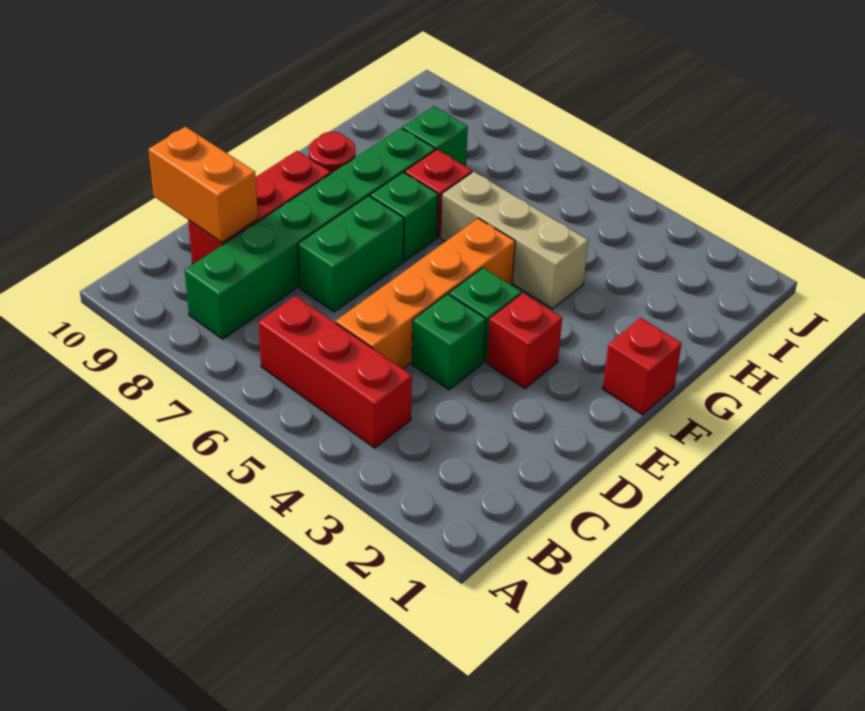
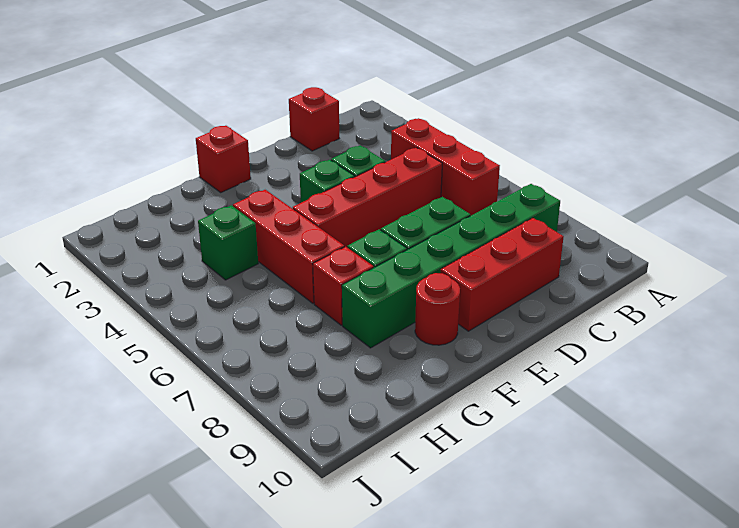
orange brick C5:F5 level 1 -> red brick C5:F5 level 1
orange brick C9:C10 level 2 -> none
red brick E3 level 1 -> red brick C1 level 1
tan brick G4:G6 level 1 -> red brick G4:G6 level 1
green brick H8 level 1 -> green brick H4 level 1

